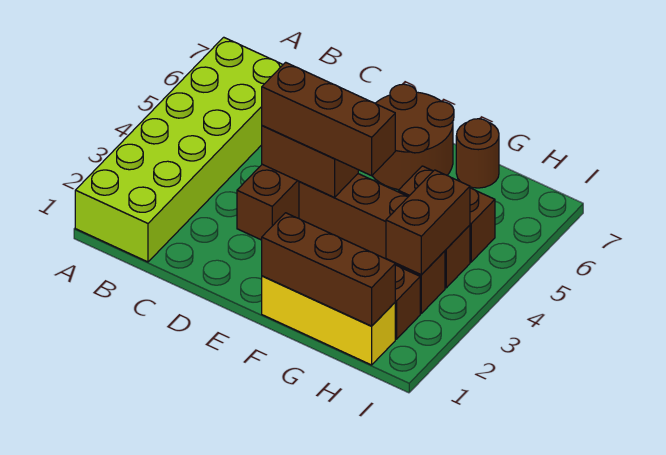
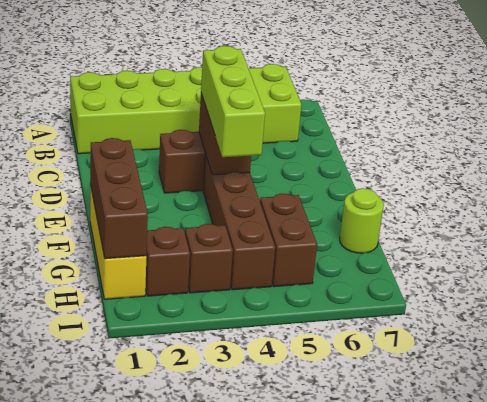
brown brick D4:F4 level 3 -> lime brick D4:F4 level 3
brown round brick E6:F7 level 1 -> none
brown round brick G7 level 1 -> lime round brick G7 level 1
brown brick H3:H4 level 2 -> none

